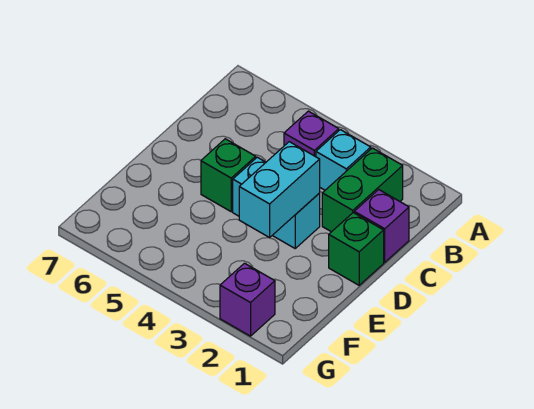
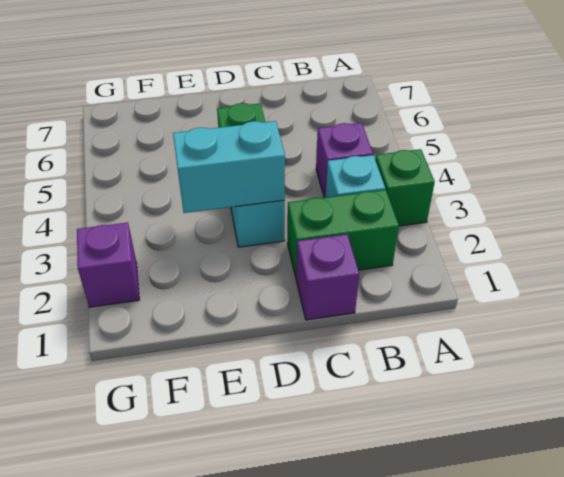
green brick D1 level 1 -> green brick A3 level 1

